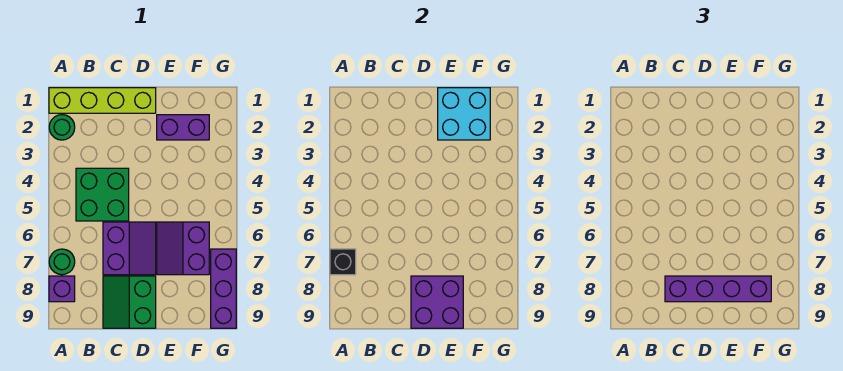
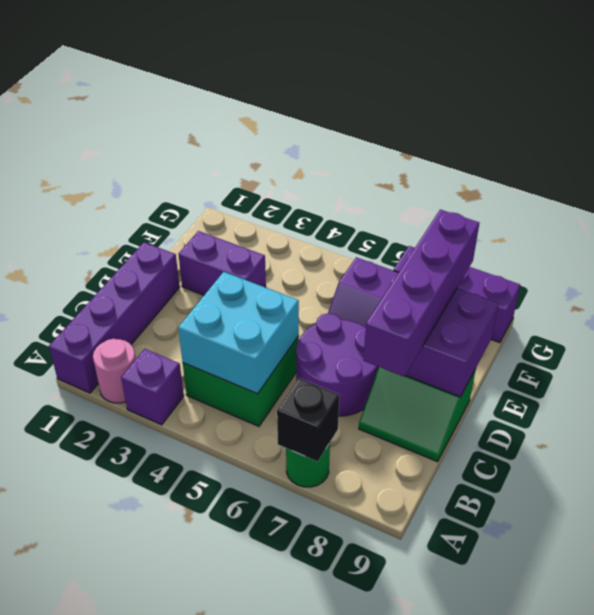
lime brick A1:D1 level 1 -> purple brick A1:D1 level 1
green round brick A2 level 1 -> pink round brick A2 level 1
purple brick A8 level 1 -> purple brick A3 level 1
purple slope C6:D7 level 1 top C -> purple round brick C6:D7 level 1
cyan brick E1:F2 level 2 -> cyan brick B4:C5 level 2
purple brick E2:F2 level 1 -> purple brick E2:E3 level 1

